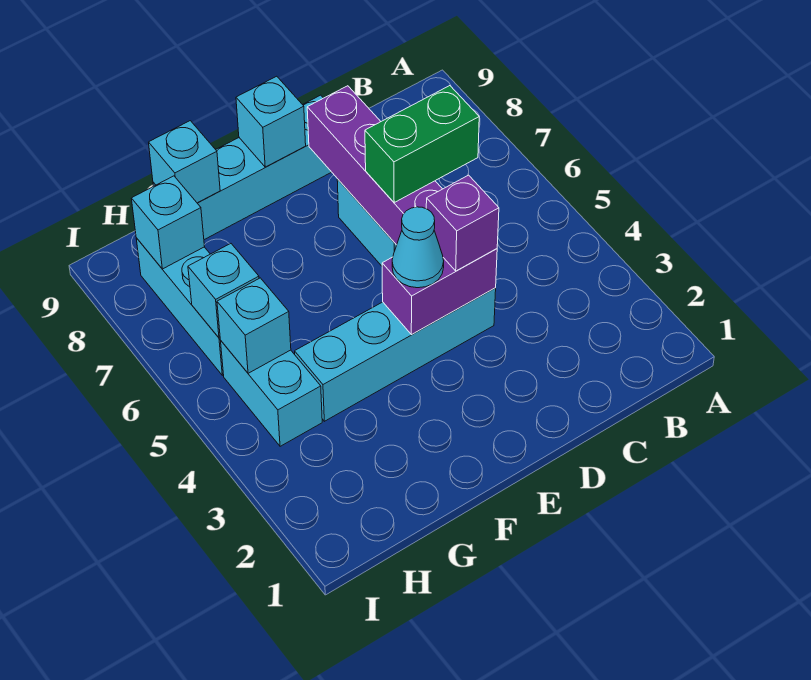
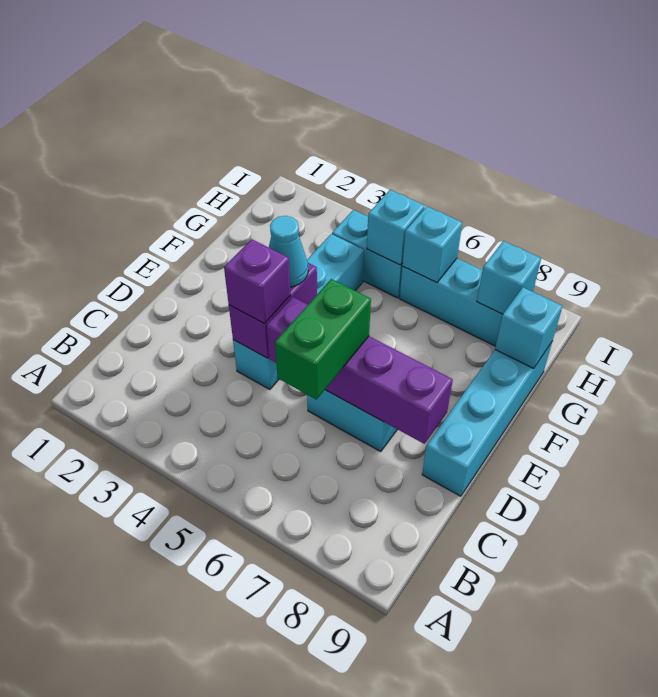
cyan brick E9 level 2 -> none

